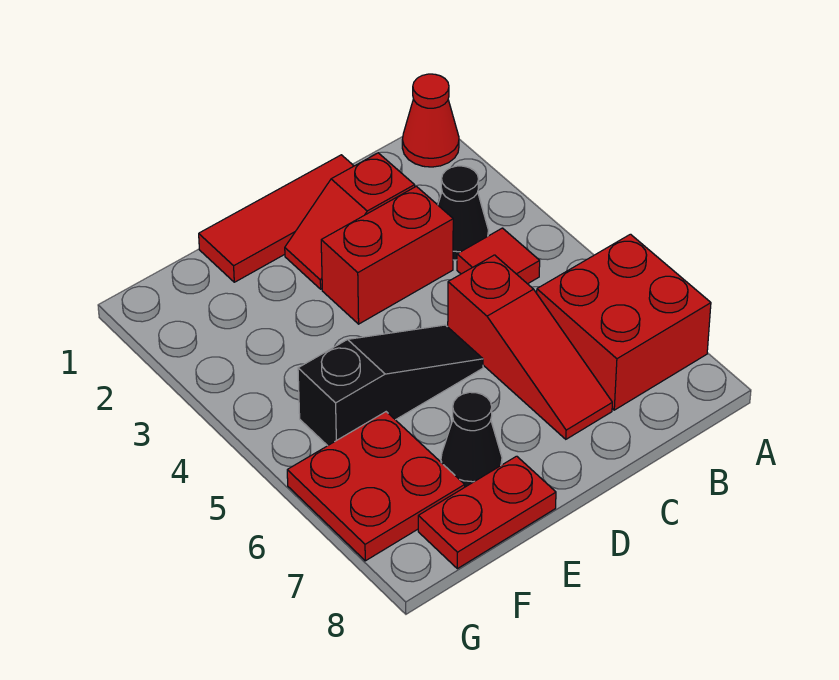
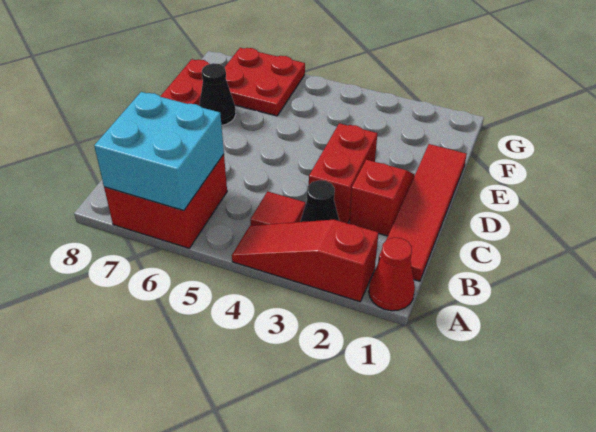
none -> cyan brick A6:B7 level 2
red tile C1:E1 level 1 -> red tile B1:E1 level 1
red slope C5:C7 level 1 top 5 -> red slope A2:A4 level 1 top 2
black slope D5:F5 level 1 top F -> none

